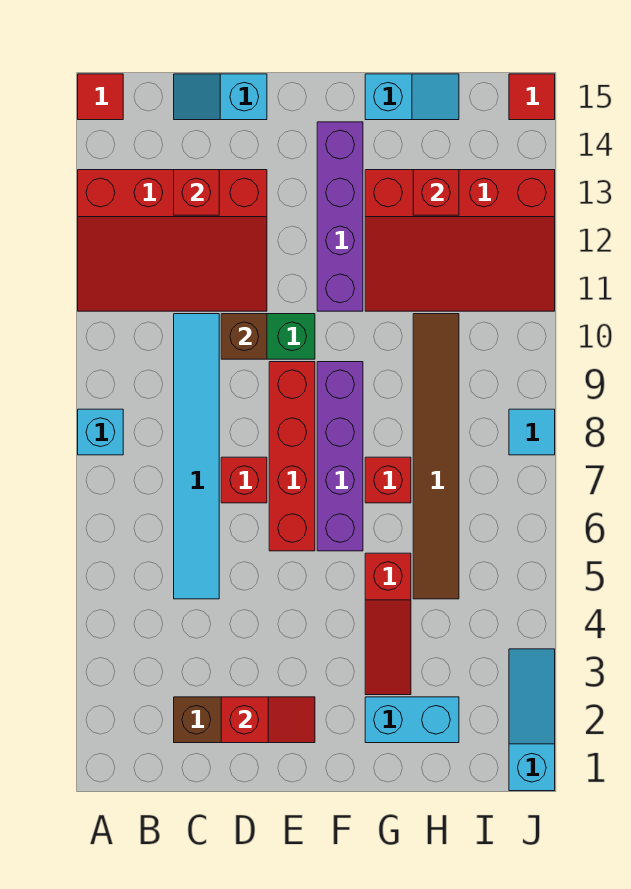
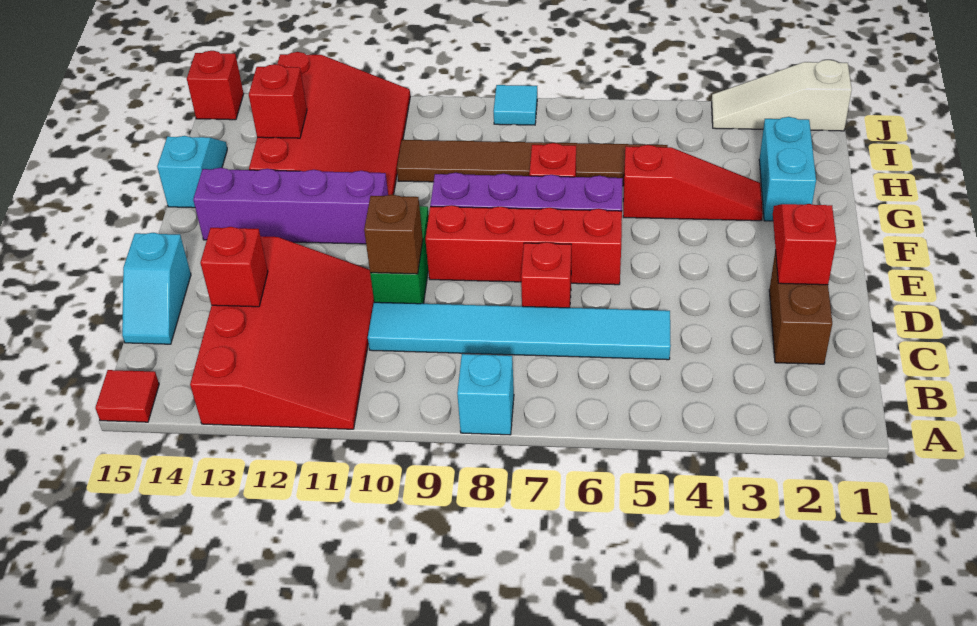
cyan slope J1:J3 level 1 top 1 -> white slope J1:J3 level 1 top 1
red tile J15 level 1 -> red brick J15 level 1

